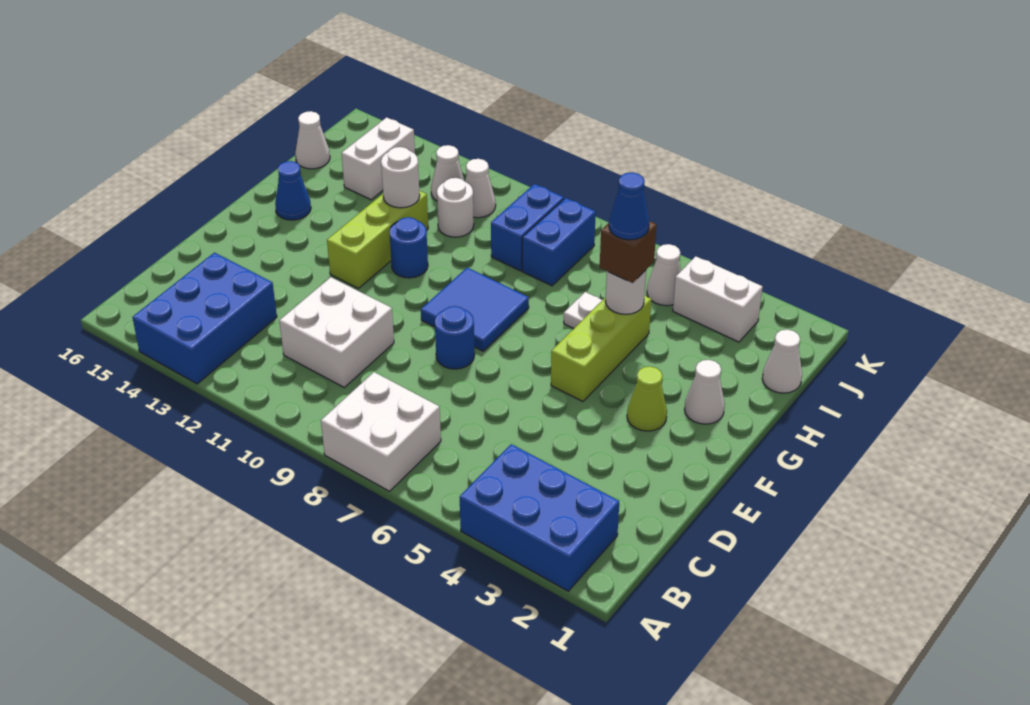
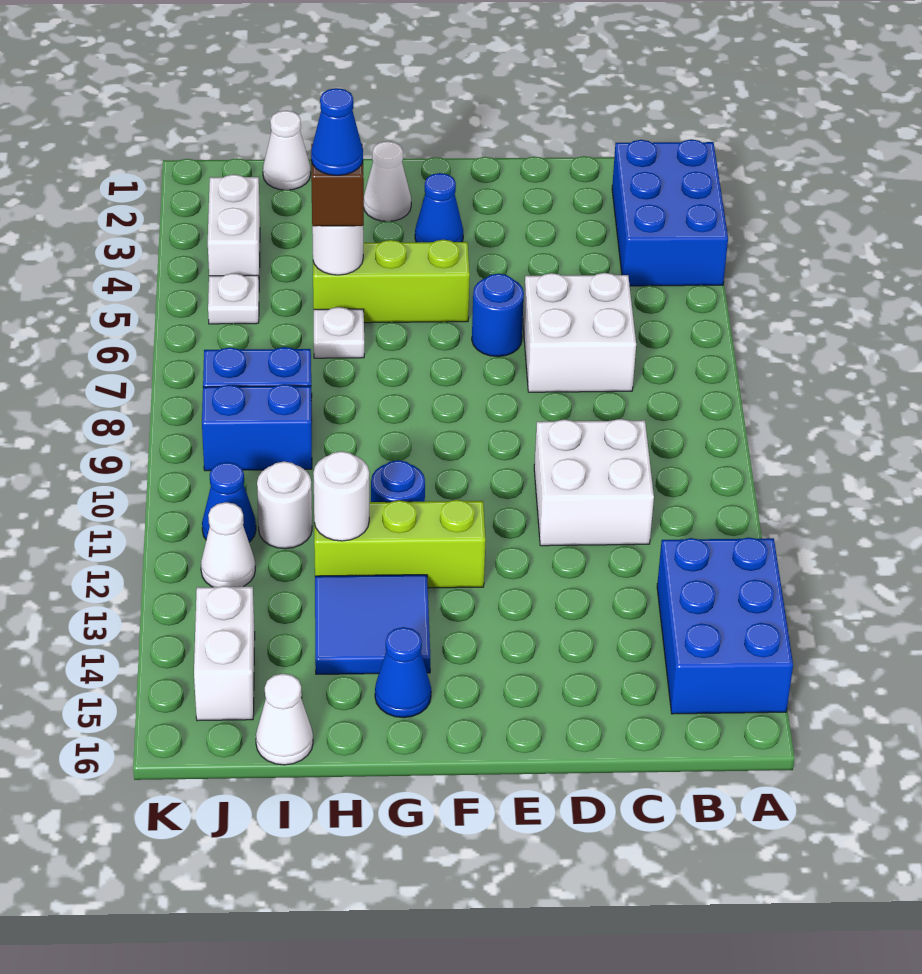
white brick A7:B8 level 1 -> white brick C6:D7 level 1
blue brick A13:C14 level 1 -> blue brick A13:B15 level 1
blue round brick E8 level 1 -> blue round brick E6 level 1
lime cone F3 level 1 -> blue cone F3 level 1
blue tile F8:G9 level 1 -> blue tile G13:H14 level 1
white brick I14:J14 level 1 -> white brick J14:J15 level 1
white cone J5 level 1 -> white plate J5 level 1
white cone J11 level 1 -> blue cone J11 level 1

